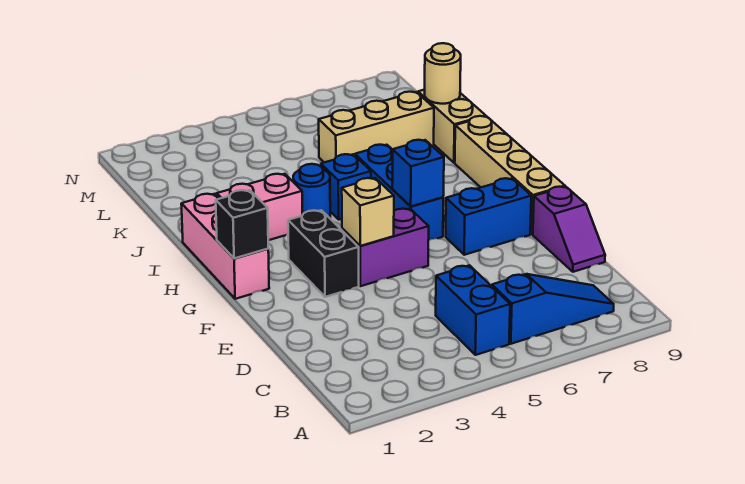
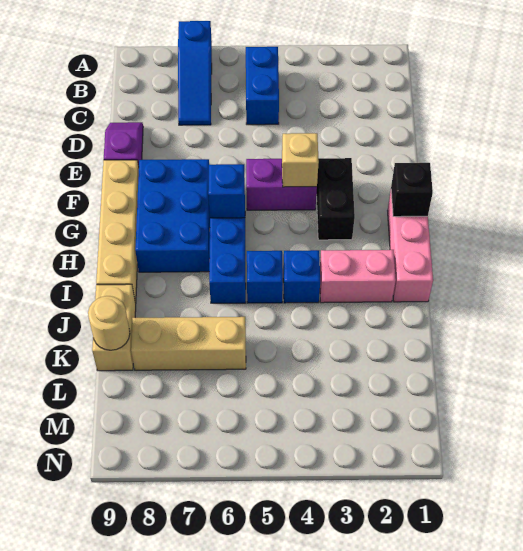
blue slope B6:B8 level 1 top 6 -> blue slope A7:C7 level 1 top A
blue brick F7:F8 level 1 -> blue brick F7:H8 level 1
blue round brick I4 level 1 -> blue brick I4 level 1

